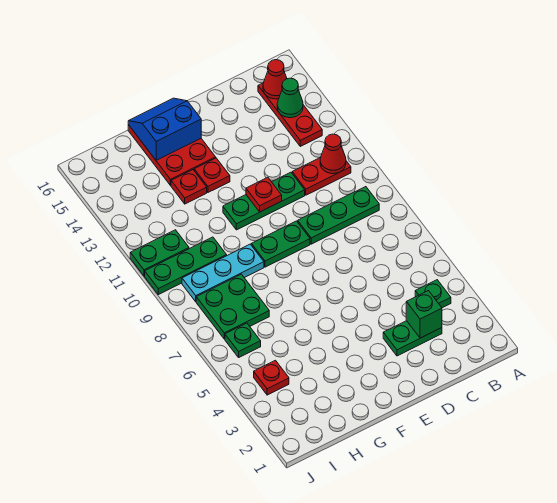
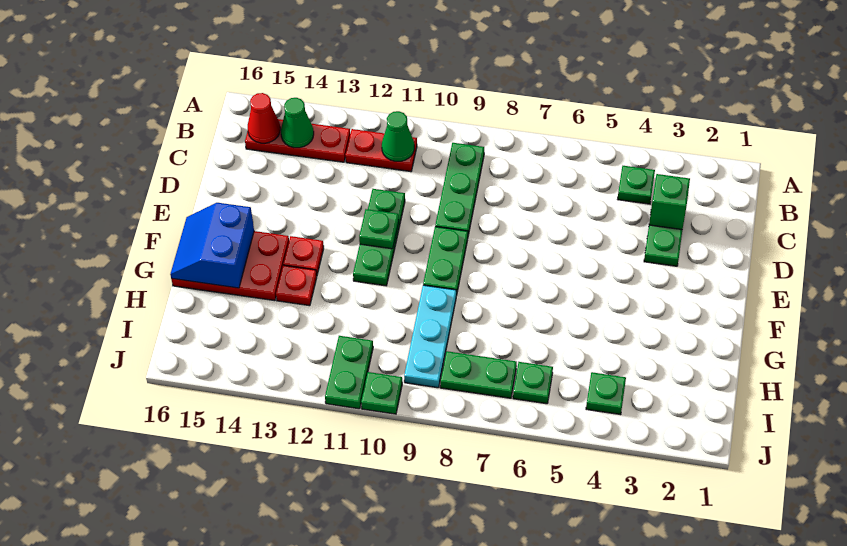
red plate B11:C11 level 1 -> red plate B11:B12 level 1
red cone B11 level 2 -> green cone B11 level 2
red plate E11 level 2 -> green plate E11 level 2
green plate H7:I8 level 1 -> green plate I7:I8 level 1
green plate H10:J10 level 1 -> green plate J10 level 1
red plate I4 level 1 -> green plate I4 level 1

